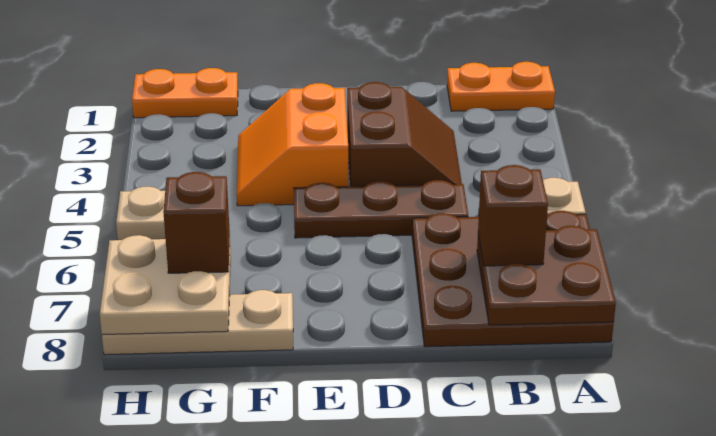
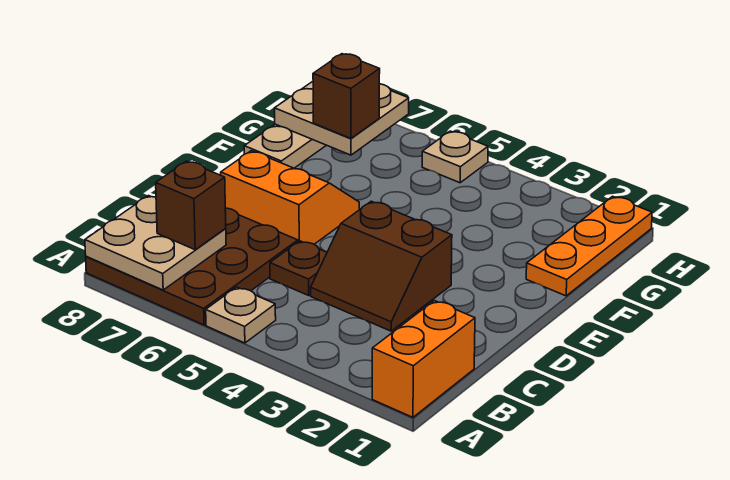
orange plate A1:B1 level 1 -> orange brick A1:B1 level 1
brown plate A7:B8 level 2 -> tan plate A7:B8 level 2
brown plate C5:E5 level 1 -> brown plate C5 level 1
orange slope E3:F4 level 1 top E -> orange slope D6:E7 level 1 top D
orange plate G1:H1 level 1 -> orange plate F1:H1 level 1

